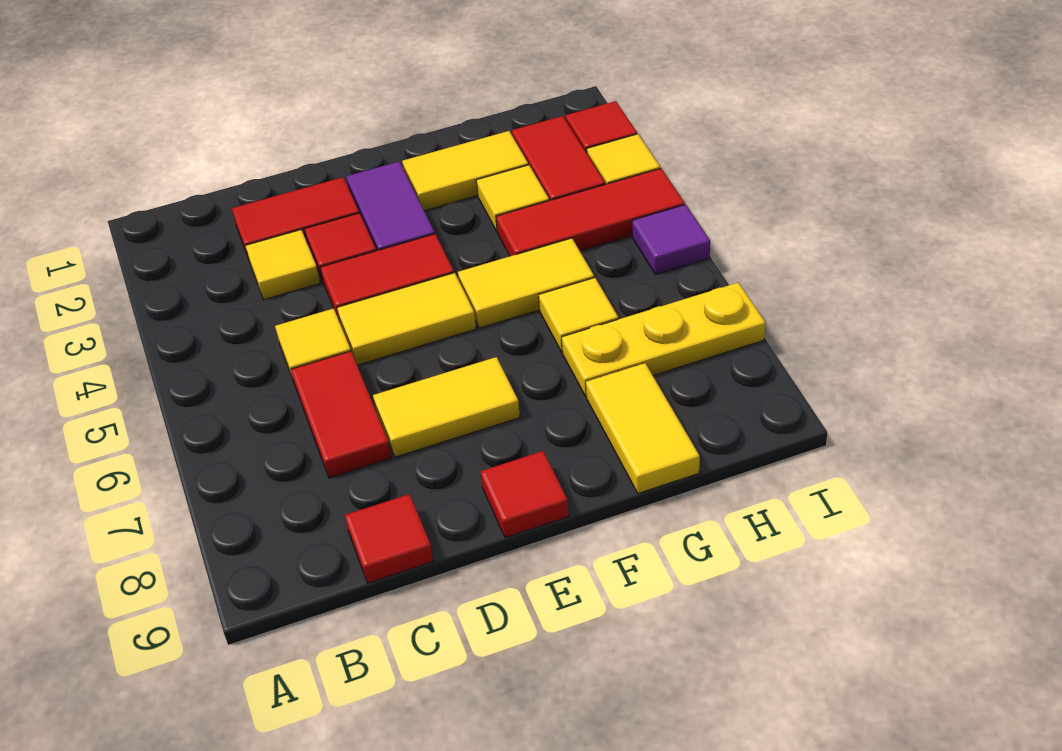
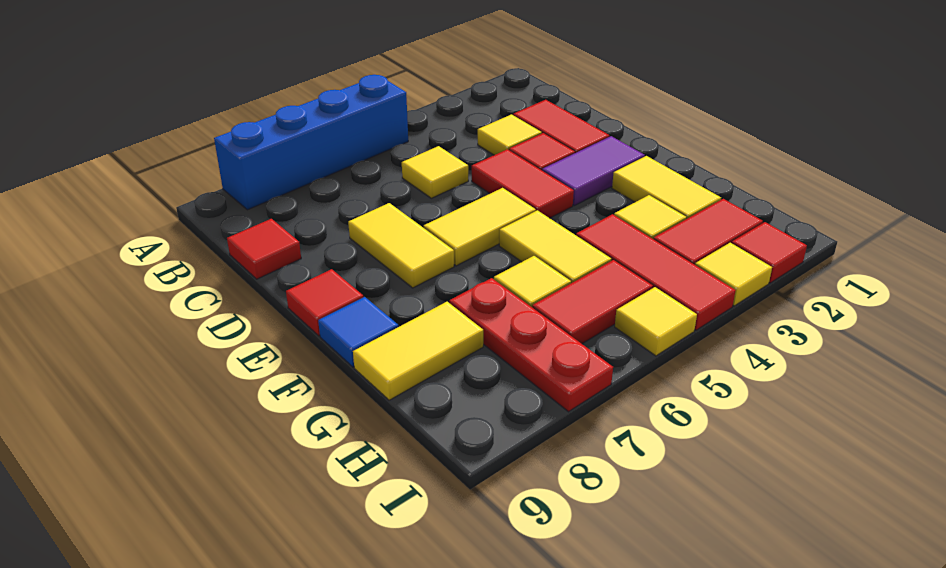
none -> blue brick A5:A8 level 1
red tile C6:C7 level 1 -> red tile H5:H6 level 1
yellow tile D5:E5 level 1 -> yellow tile E5:E6 level 1
none -> blue tile F9 level 1
yellow plate G7:I7 level 1 -> red plate G7:I7 level 1
purple tile I5 level 1 -> yellow tile I5 level 1

